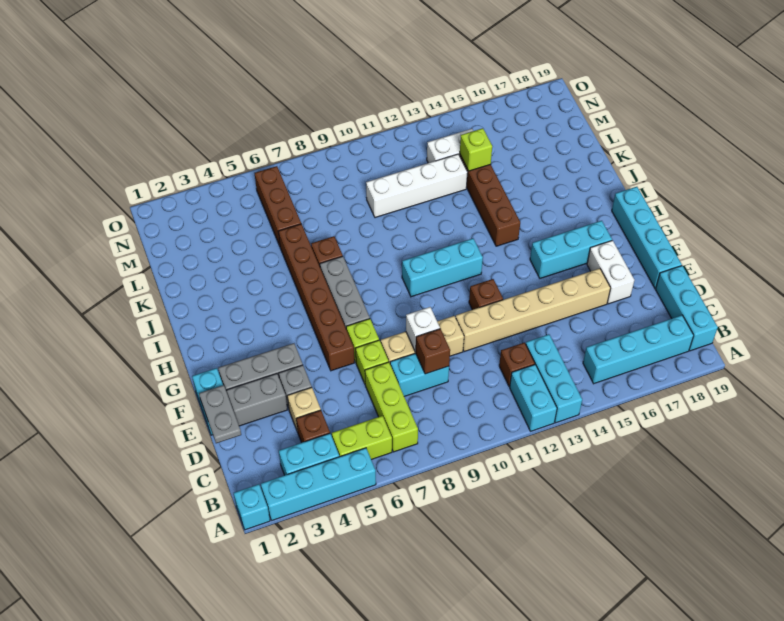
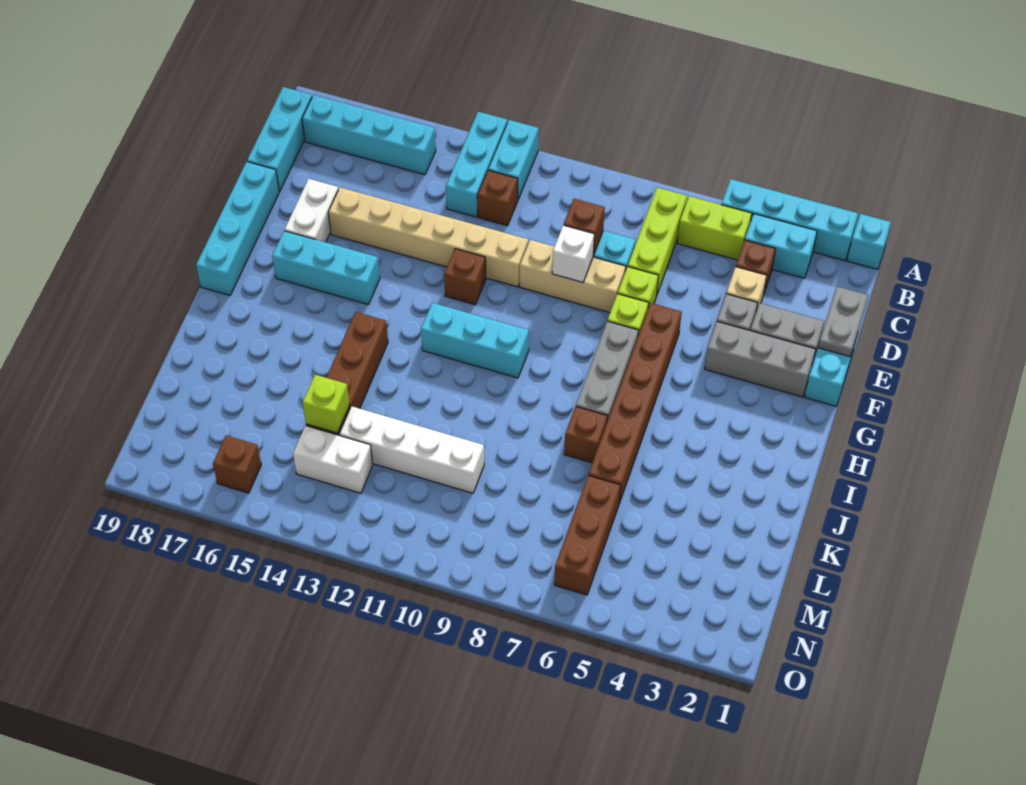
none -> brown brick N16 level 1

